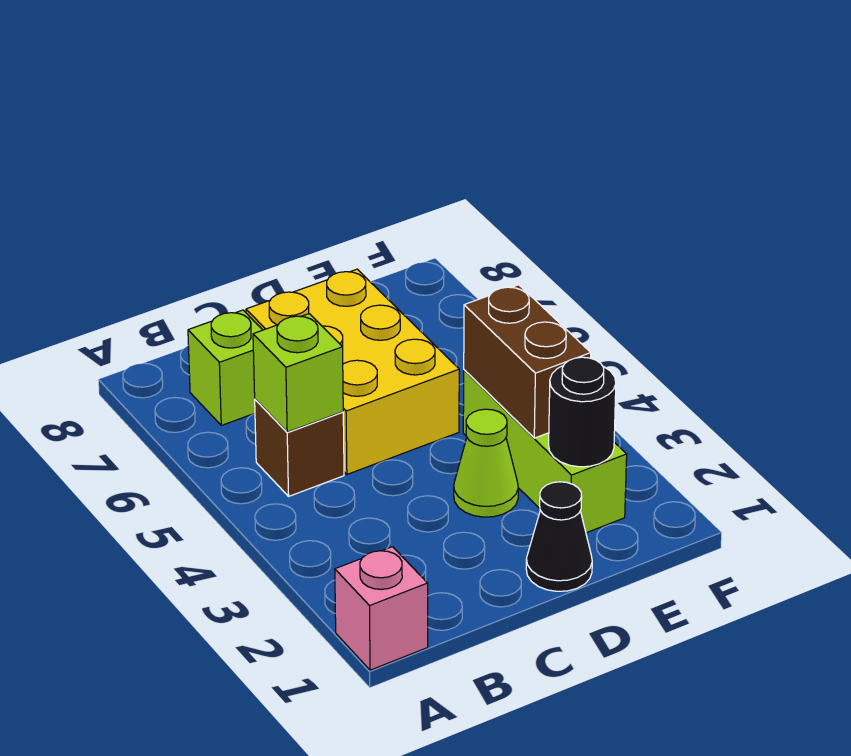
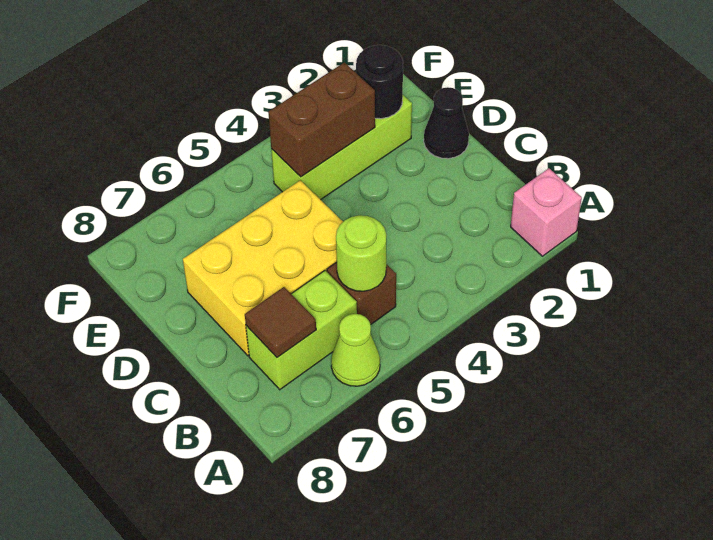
lime brick B5 level 2 -> lime round brick B5 level 2
lime brick B7 level 1 -> lime brick B6:B7 level 1
none -> brown tile B7 level 2
lime cone D3 level 1 -> lime cone A6 level 1

